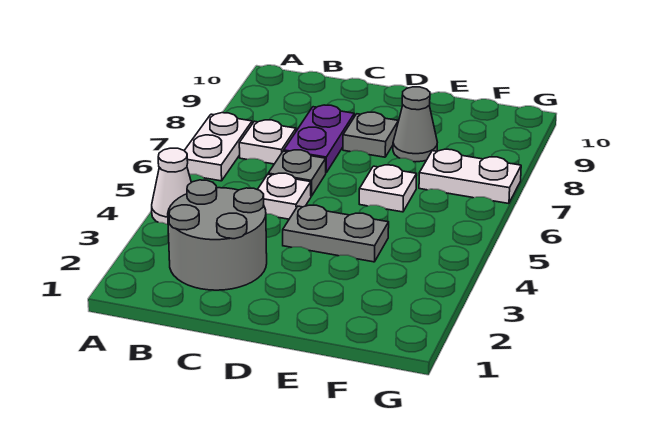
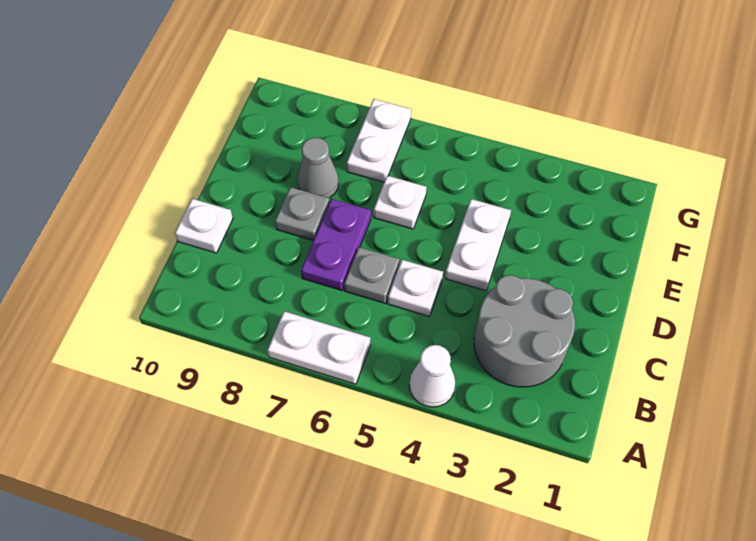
white plate B7 level 1 -> white plate C10 level 1
purple plate C7:C8 level 1 -> purple plate C7:D7 level 1
grey plate D4:E4 level 1 -> white plate D4:E4 level 1

